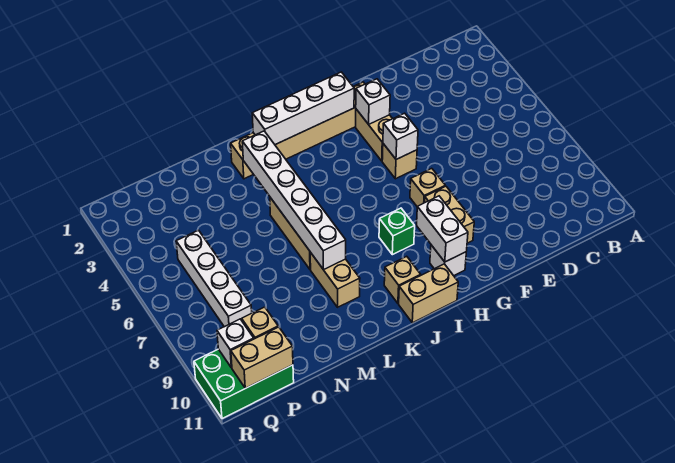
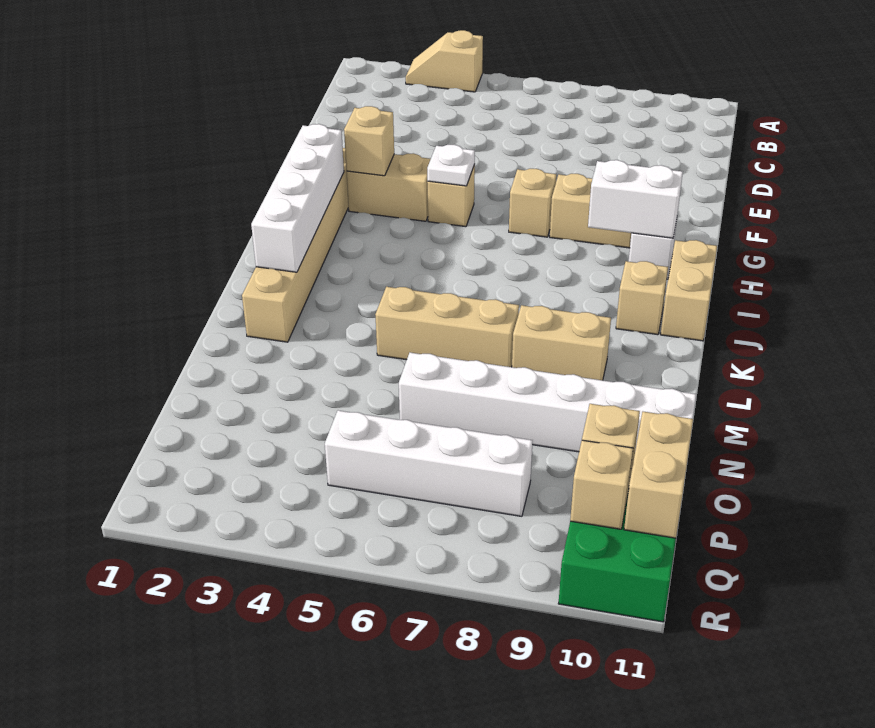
none -> tan slope A3:A4 level 1 top 4
white brick G3 level 2 -> tan brick G3 level 2
white brick G5 level 2 -> white plate G5 level 2
green brick I8 level 1 -> none
white brick L3:L8 level 2 -> white brick N6:N11 level 1
white brick Q10 level 2 -> tan brick Q10 level 2

